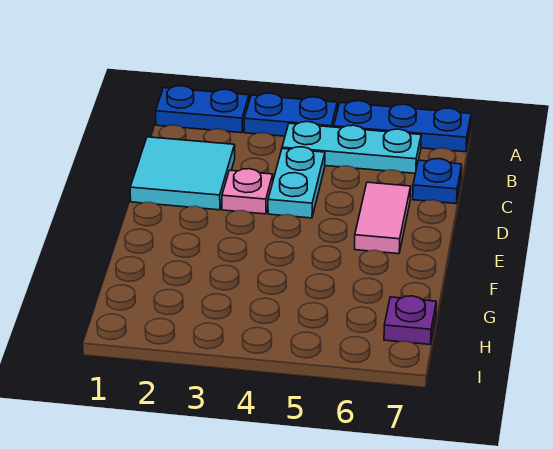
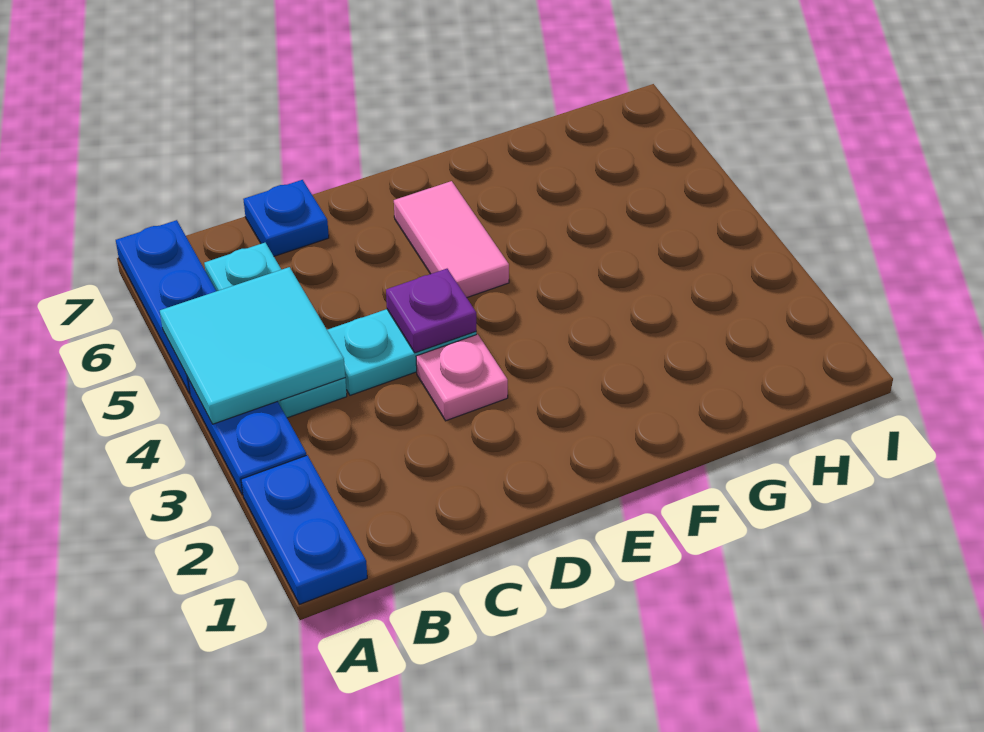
cyan tile C1:D2 level 1 -> cyan tile A4:B5 level 2
pink tile D6:E6 level 1 -> pink tile E5:E6 level 1
purple plate H7 level 1 -> purple plate D4 level 2

